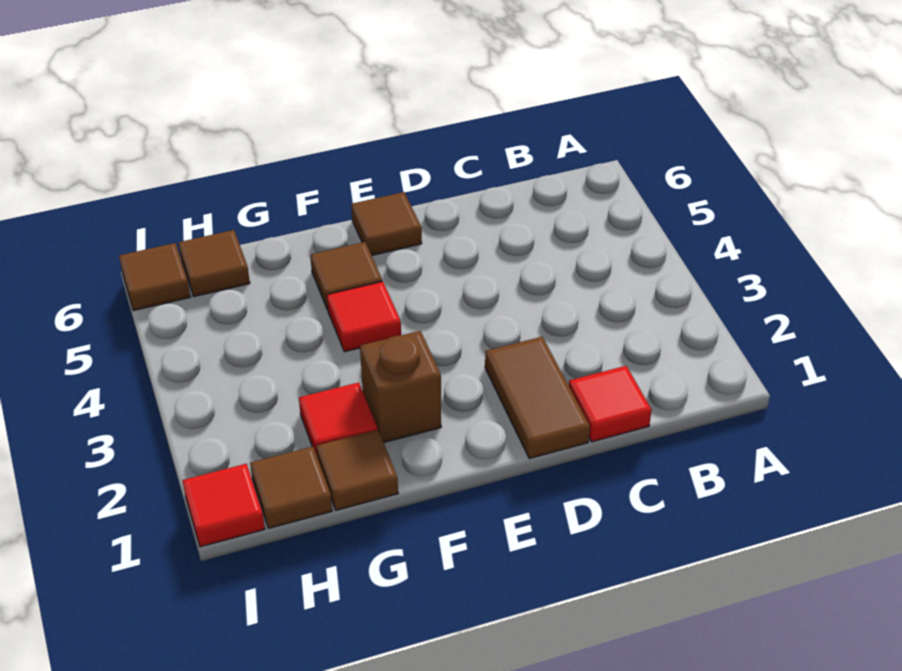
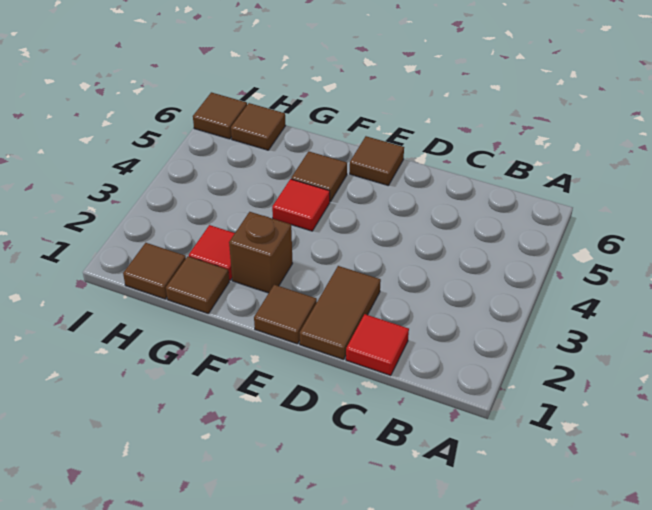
none -> brown tile E1 level 1
red tile I1 level 1 -> none

